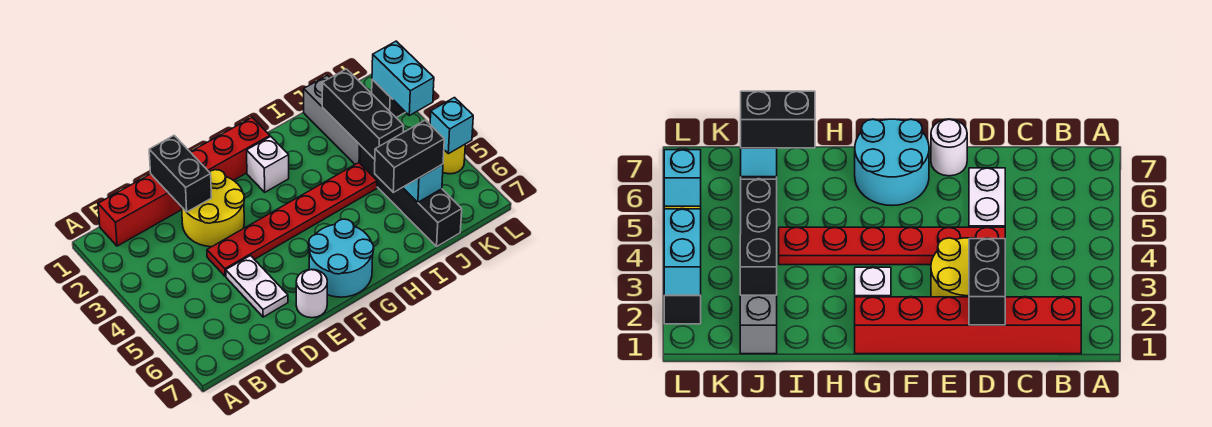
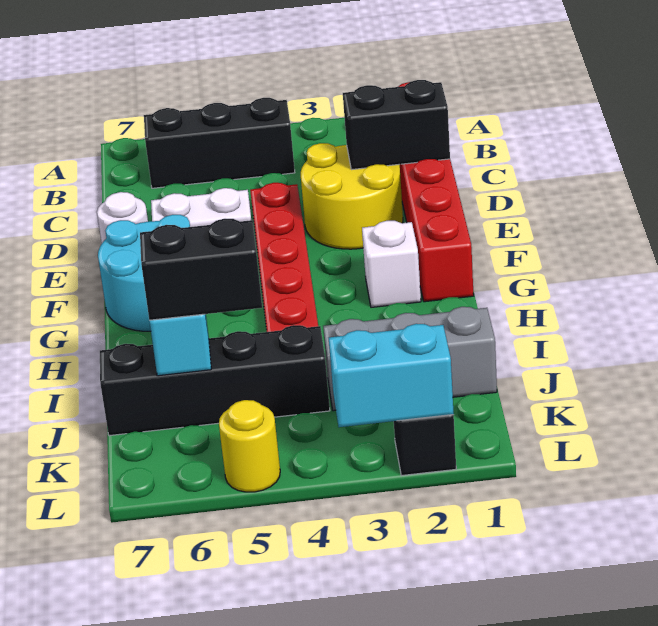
black brick I6:J6 level 3 -> black brick J5:J6 level 3
black brick J2:J4 level 2 -> black brick B4:B6 level 1
cyan brick L5 level 2 -> none

